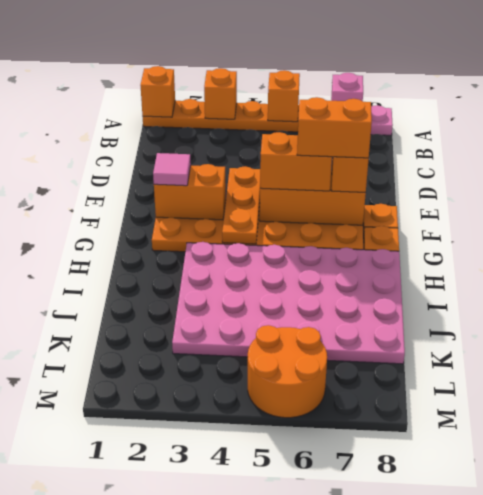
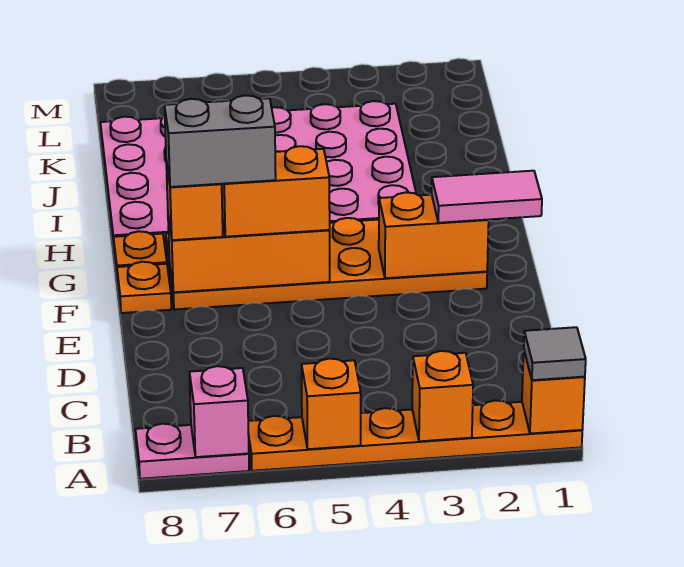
none -> grey tile A1 level 3
orange plate E4:G4 level 2 -> none
pink tile F2 level 3 -> pink tile F1:F2 level 3
orange brick F6:F7 level 4 -> grey brick F6:F7 level 4
orange round brick L5:M6 level 1 -> none

